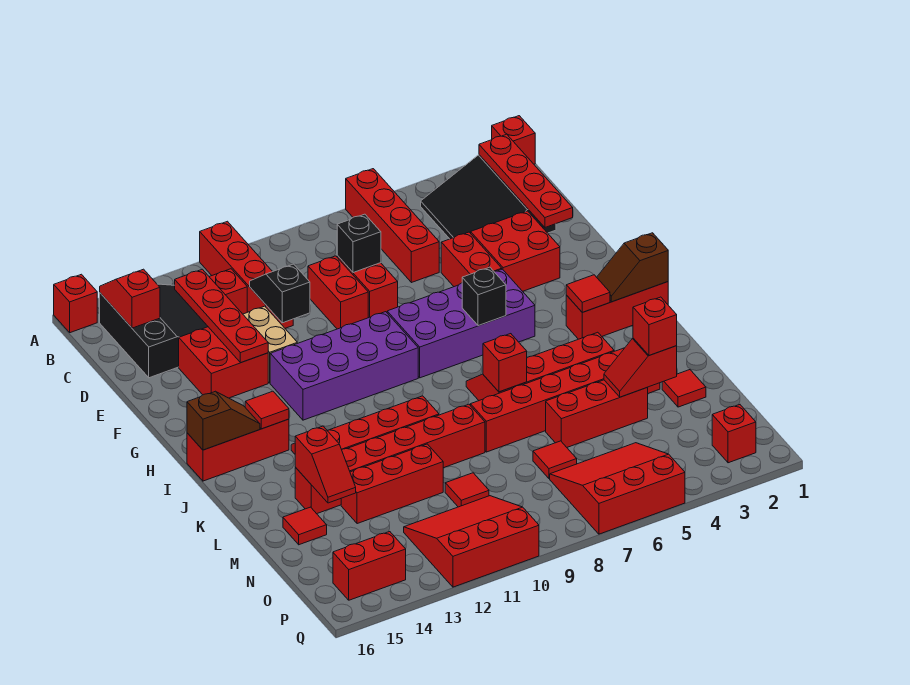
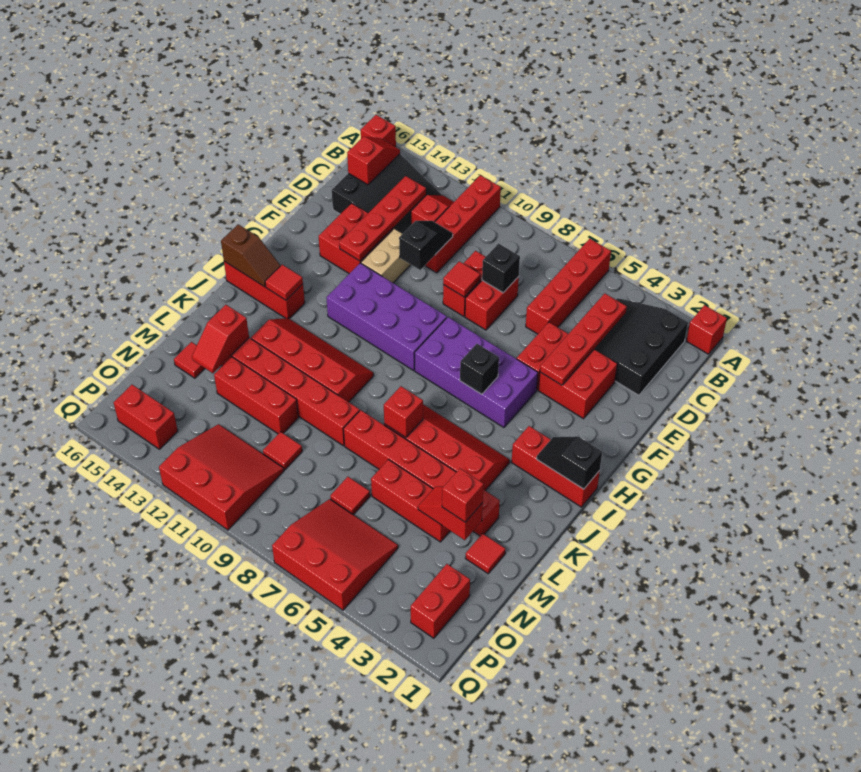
red plate B2:E2 level 2 -> red plate C4:F4 level 2
brown slope I1:I2 level 2 top 1 -> black slope I1:I2 level 2 top 1
red tile I3 level 2 -> red tile E9 level 2
red brick P2 level 1 -> red brick O2:P2 level 1

